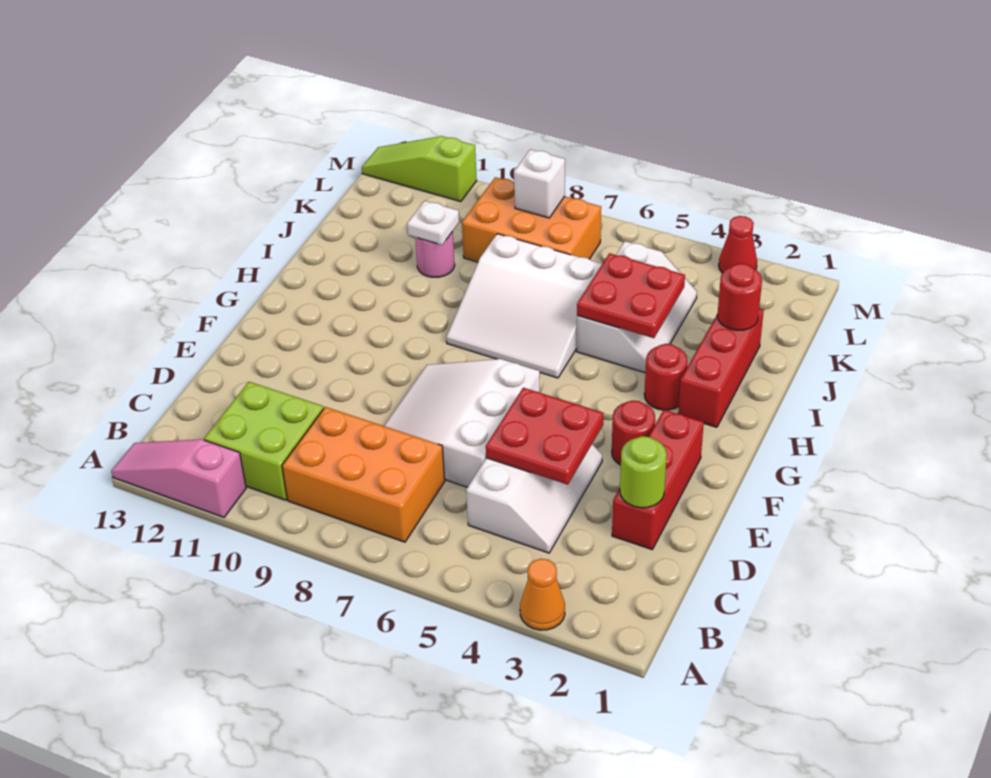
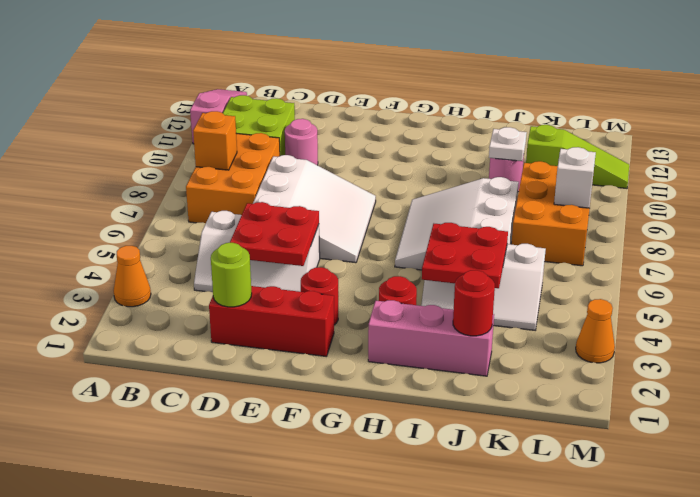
none -> orange brick B8 level 2
white slope D6:F8 level 1 top 6 -> white slope D6:F8 level 1 top D
none -> pink round brick D10 level 1
red brick H2:J2 level 1 -> pink brick H2:J2 level 1
red cone M3 level 1 -> orange cone M3 level 1
lime slope M11:M13 level 1 top 11 -> lime slope K11:M11 level 1 top K

